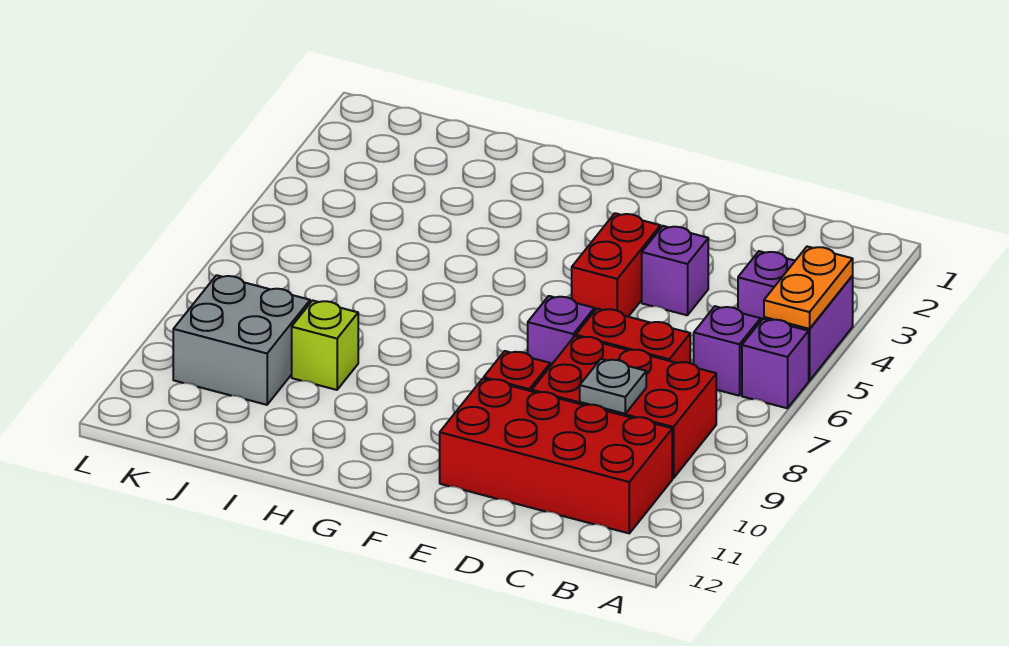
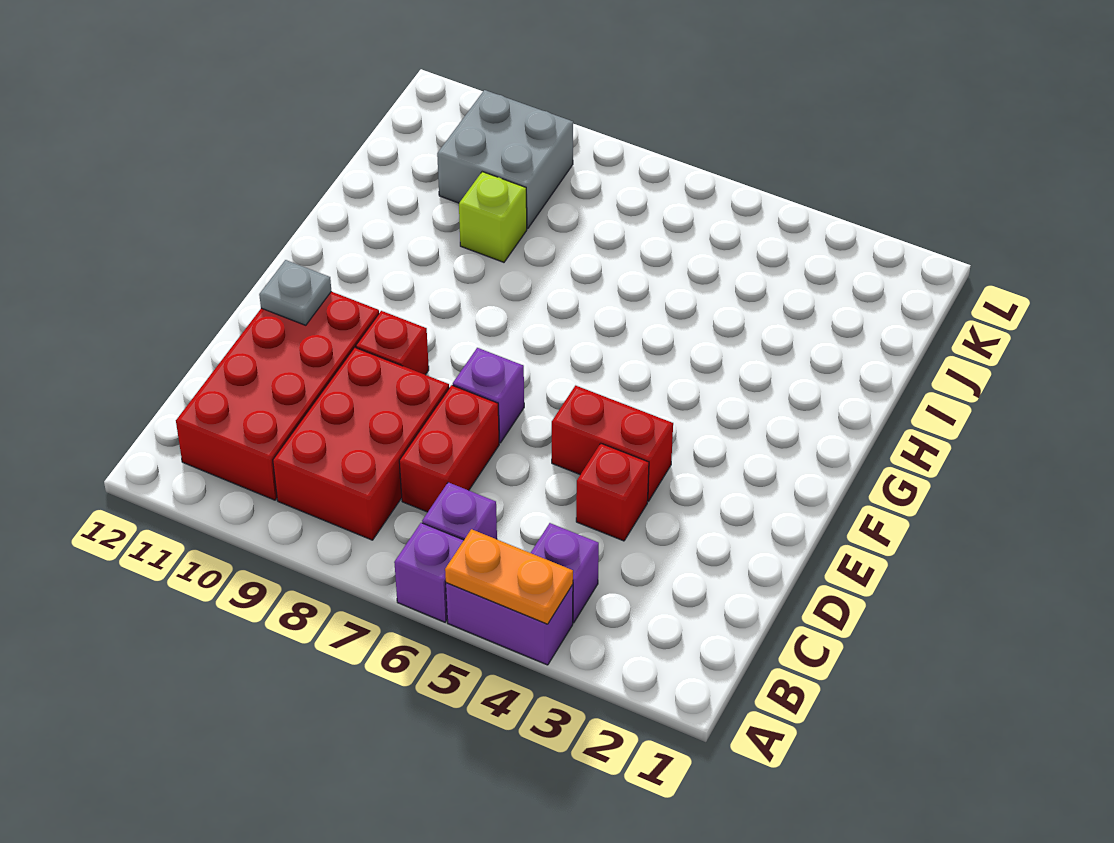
grey plate C9 level 2 -> grey plate E11 level 2
purple brick D4 level 1 -> red brick D4 level 1

